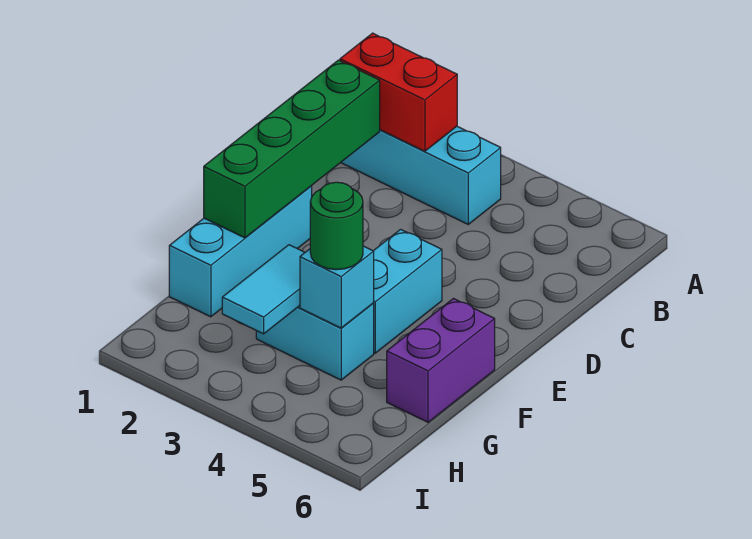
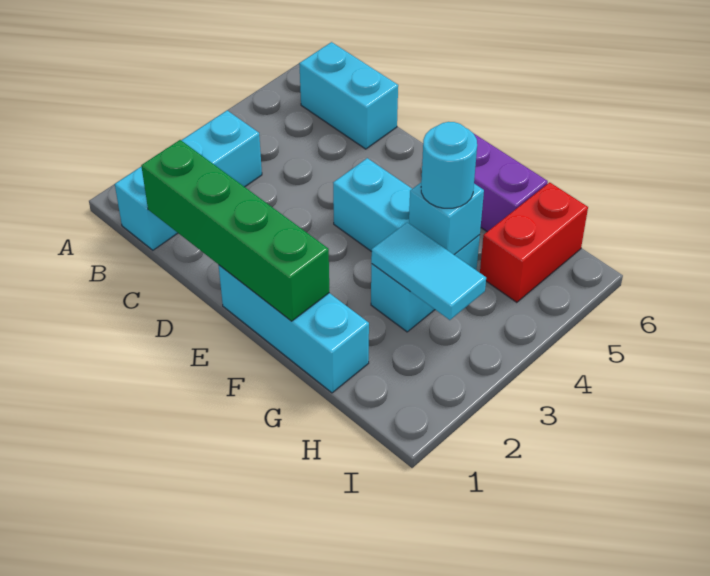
red brick B1:B2 level 2 -> red brick H5:H6 level 1
none -> cyan brick B6:C6 level 1
green round brick G4 level 3 -> cyan round brick G4 level 3

